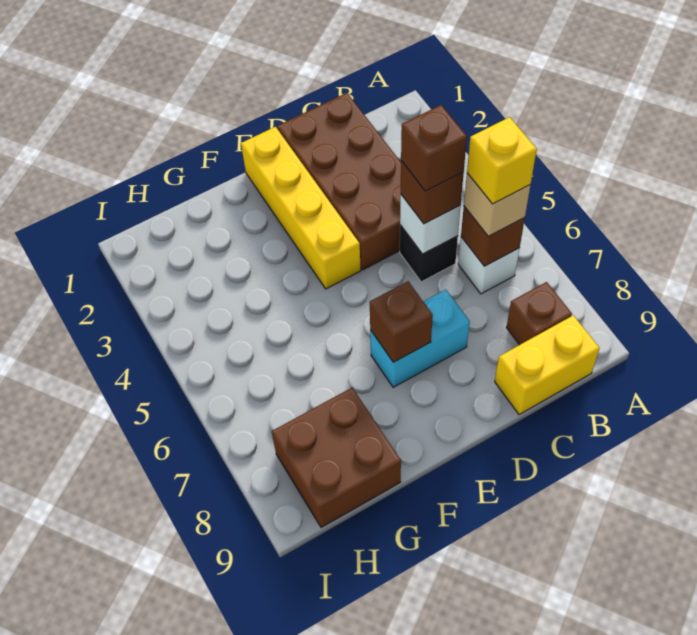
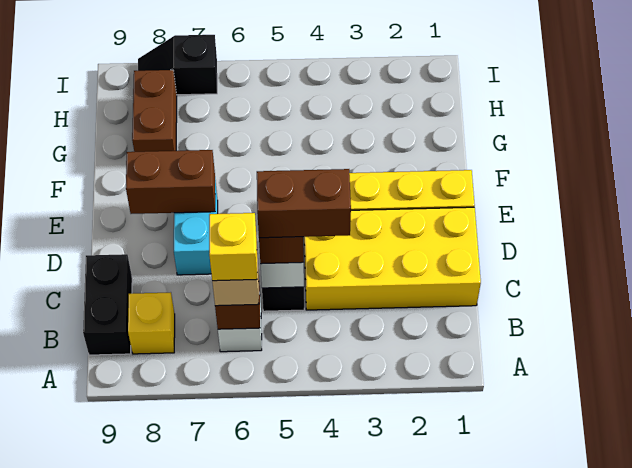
brown brick B8 level 1 -> yellow brick B8 level 1
yellow brick B9:C9 level 1 -> black brick B9:C9 level 1
brown brick C1:D4 level 1 -> yellow brick C1:D4 level 1
brown brick C5 level 4 -> brown brick C4:C5 level 4
brown brick E7 level 2 -> brown brick E7:E8 level 2
brown brick G8:H9 level 1 -> brown brick G8:H8 level 1
none -> black slope I7:I8 level 1 top 7

